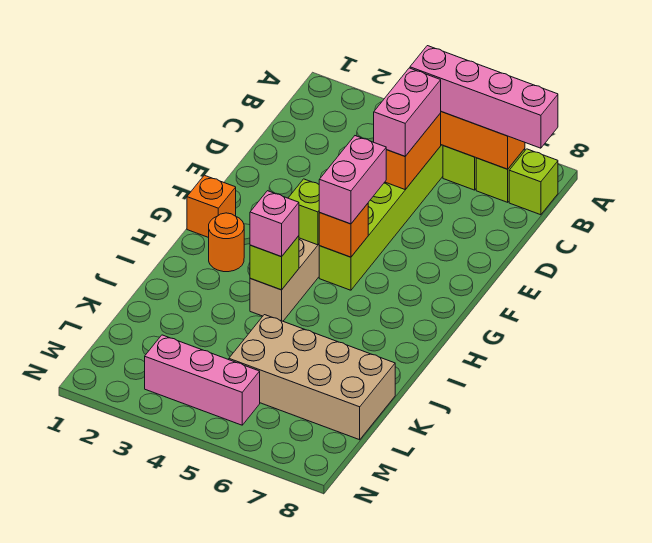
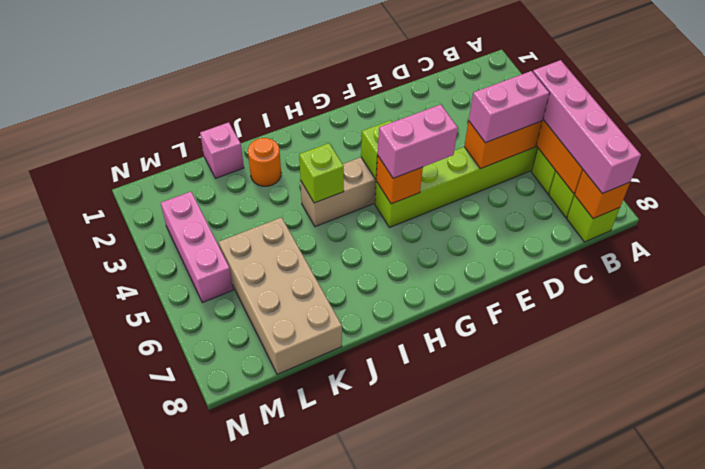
orange brick G1 level 1 -> orange brick B8 level 2
orange round brick H2 level 1 -> orange round brick J2 level 1
pink brick I4 level 3 -> pink brick K1 level 1

